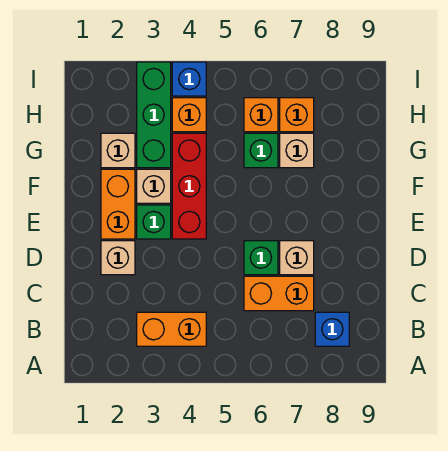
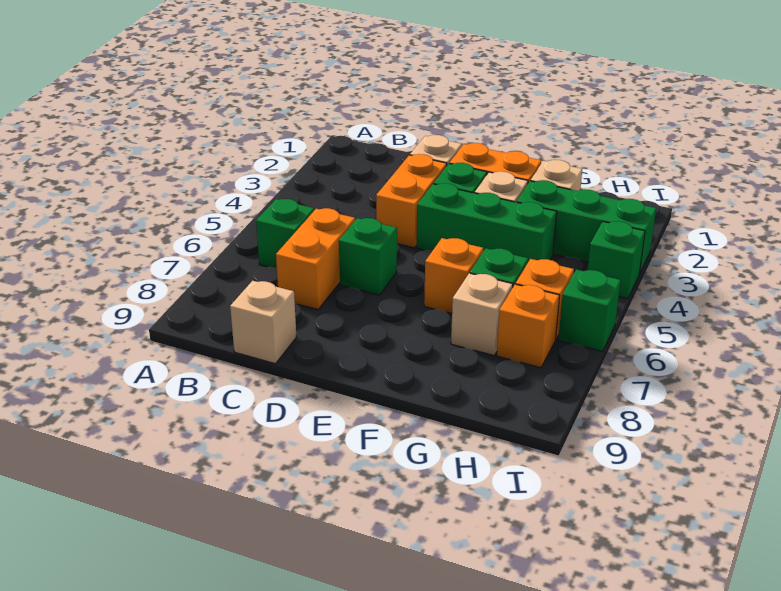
orange brick B3:B4 level 1 -> orange brick D3:D4 level 1
none -> green brick B6 level 1
blue brick B8 level 1 -> none
tan brick D7 level 1 -> tan brick C9 level 1
red brick E4:G4 level 1 -> green brick E4:G4 level 1
orange brick H4 level 1 -> orange brick F6 level 1
blue brick I4 level 1 -> green brick I4 level 1
none -> green brick I6 level 1

